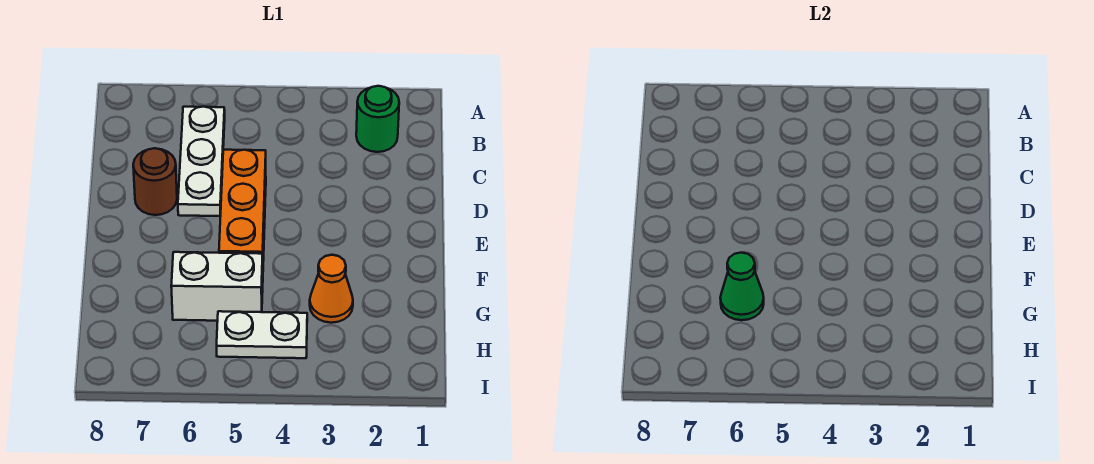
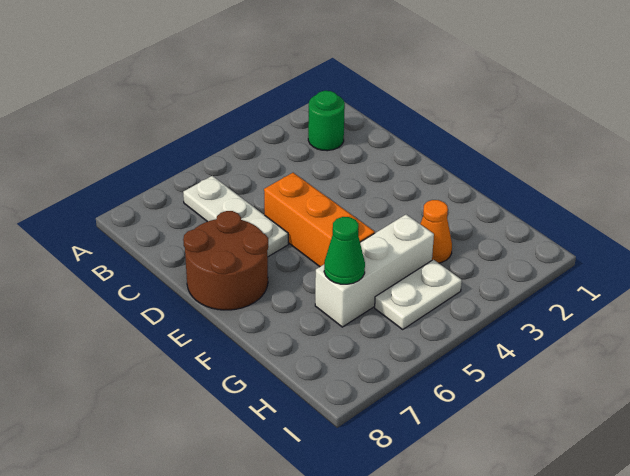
brown round brick D7 level 1 -> brown round brick D7:E8 level 1
white brick G5:G6 level 1 -> white brick G4:G6 level 1

